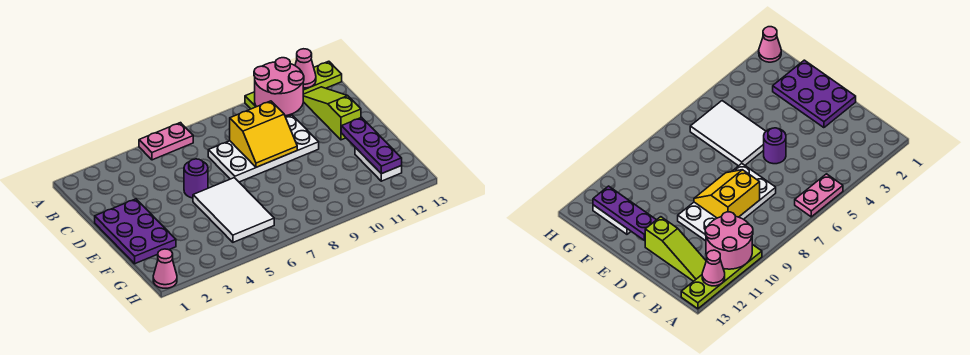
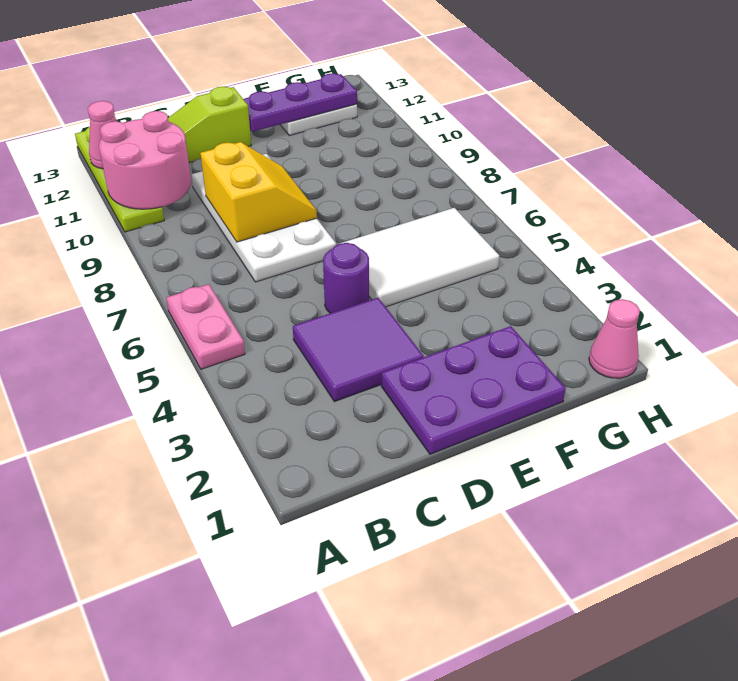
none -> purple tile C3:D4 level 1

